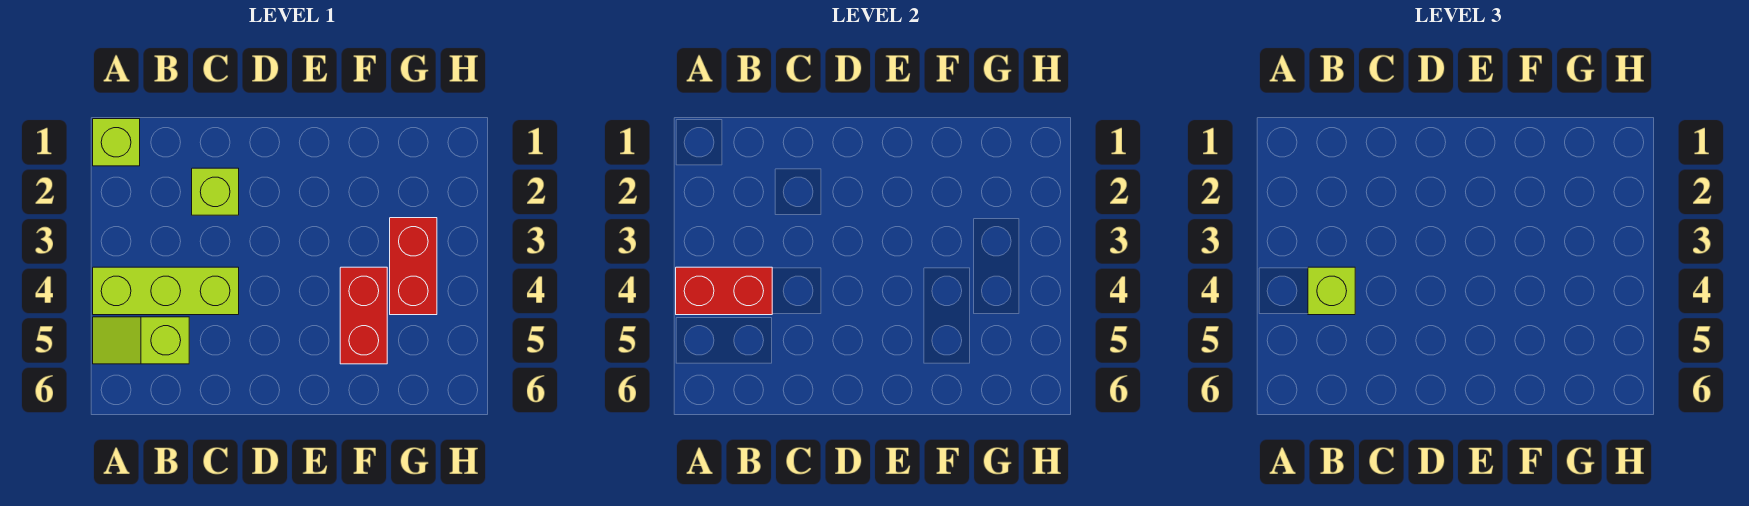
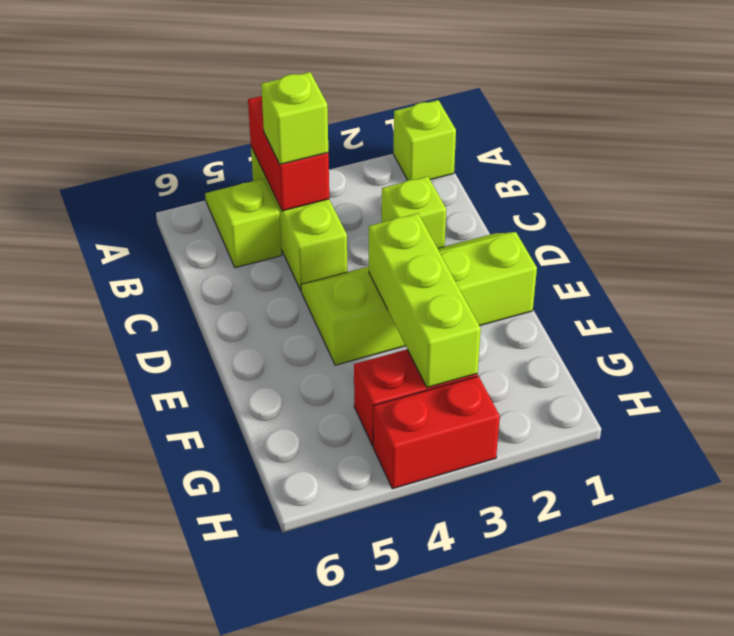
none -> lime slope D1:E4 level 1 top E
none -> lime brick E3:G3 level 2
red brick F4:F5 level 1 -> red brick H3:H4 level 1

